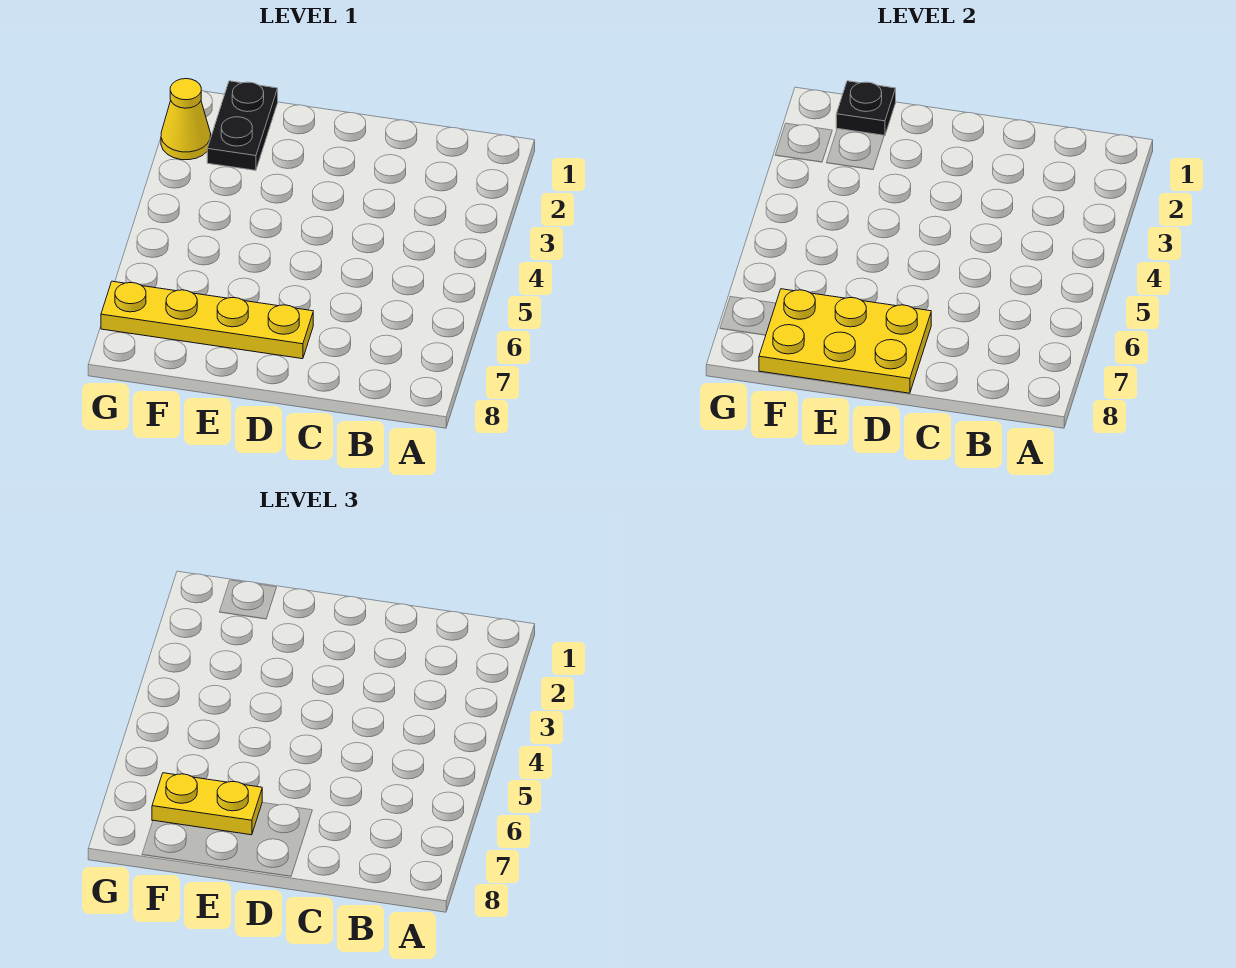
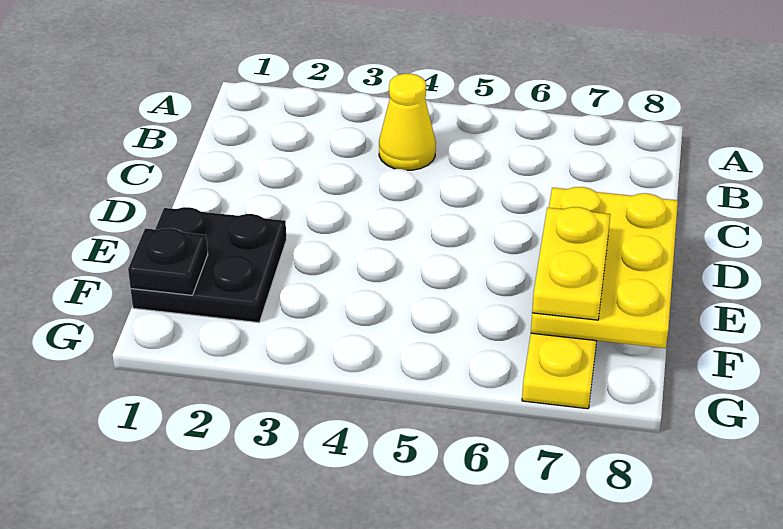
black plate F1:F2 level 1 -> black plate E1:F2 level 1
yellow cone G2 level 1 -> yellow cone B4 level 1

